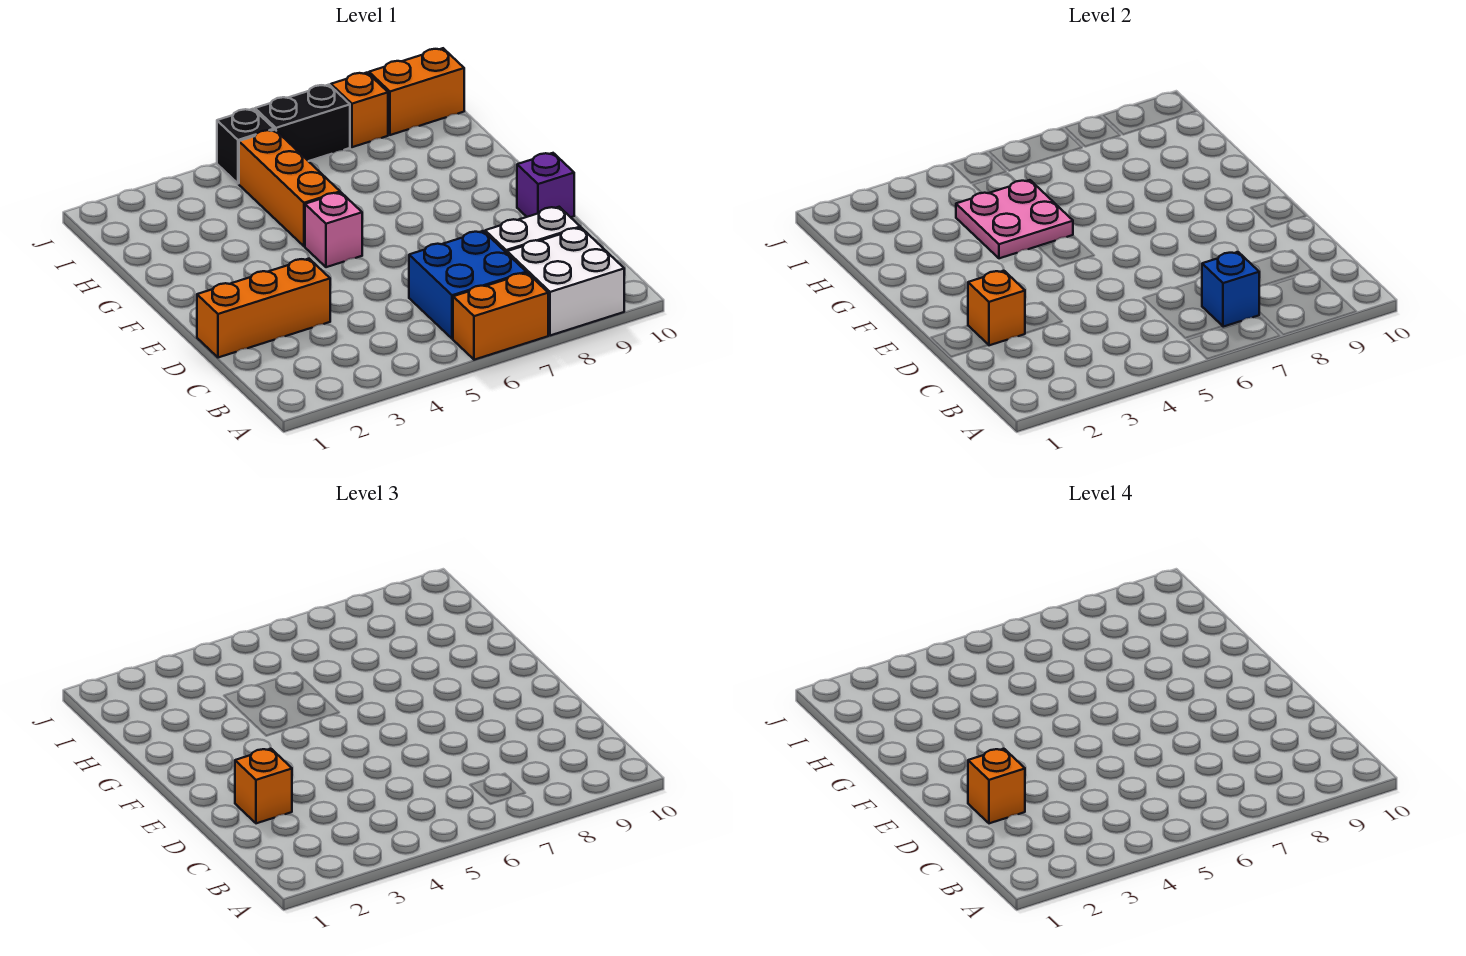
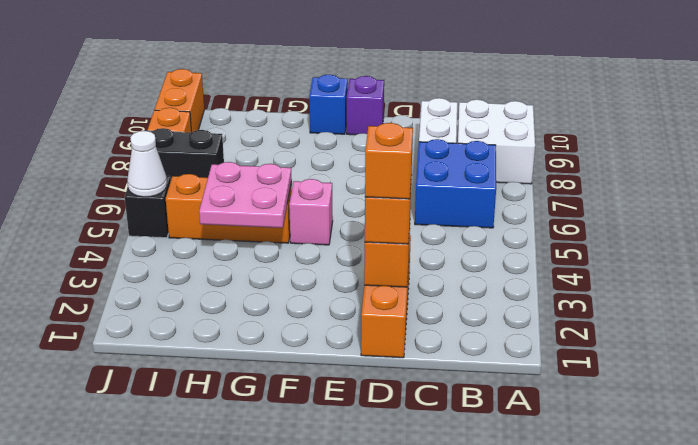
orange brick A6:A7 level 1 -> none
blue brick B7 level 2 -> blue brick F10 level 1
none -> white cone J5 level 2
black brick J6:J7 level 1 -> black brick I7:J7 level 1

